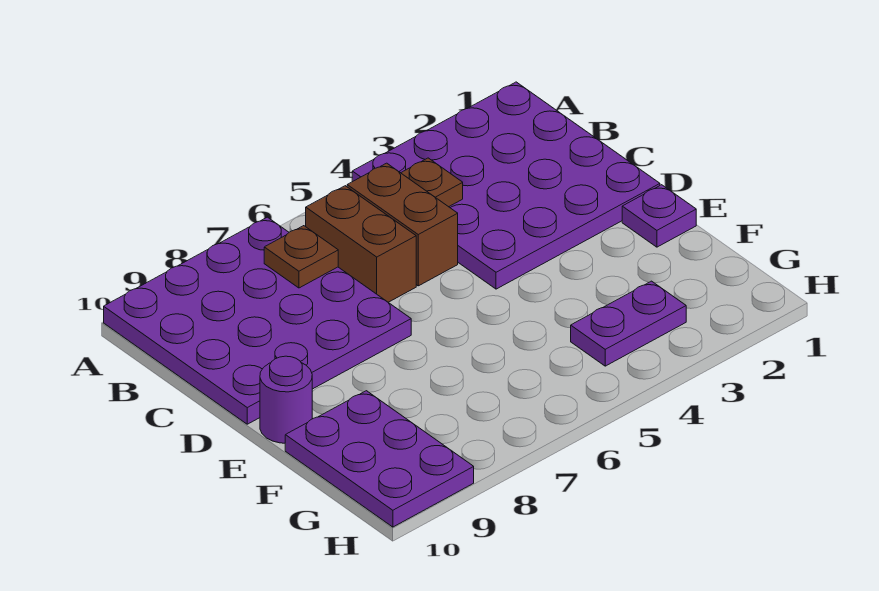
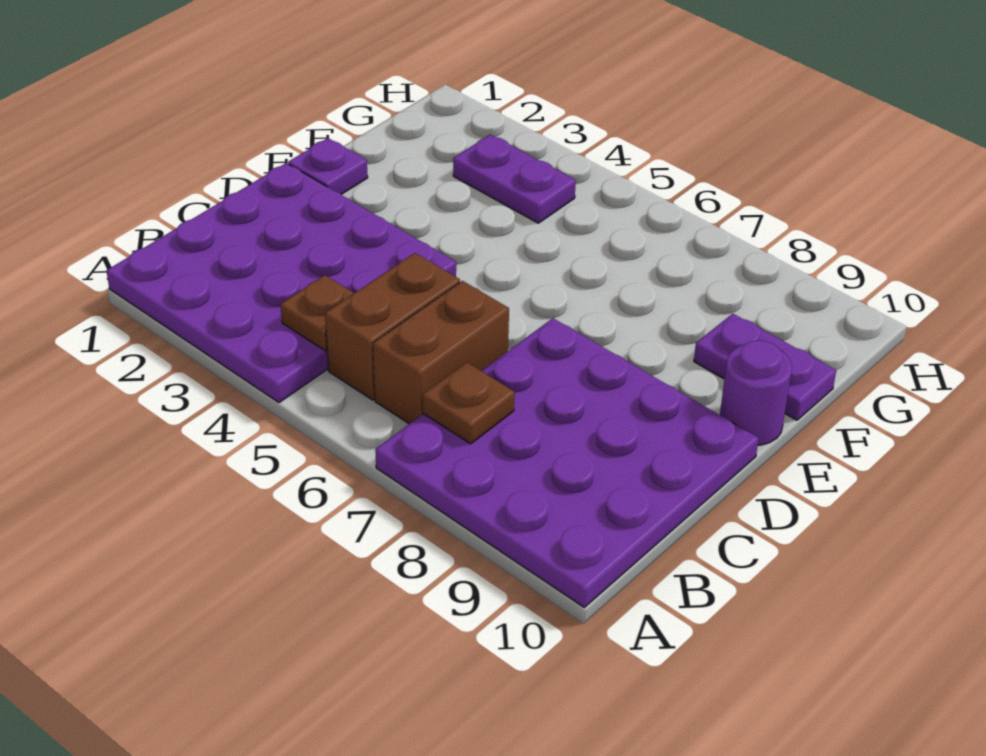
purple plate F9:H10 level 1 -> purple plate F9:F10 level 1

